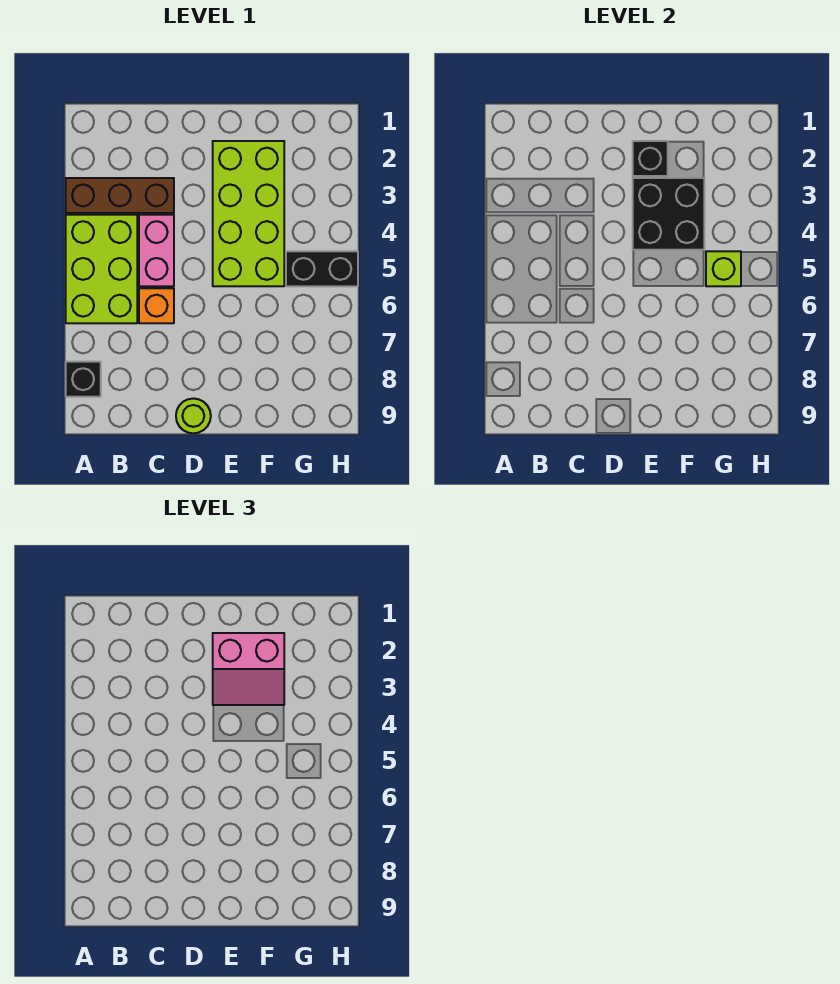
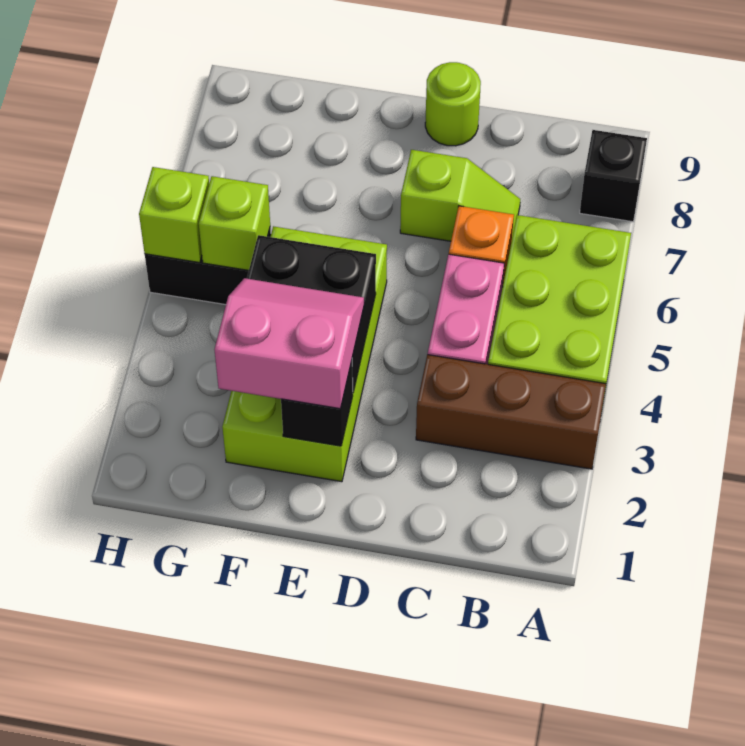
none -> lime slope C7:D7 level 1 top D
none -> lime brick H5 level 2

